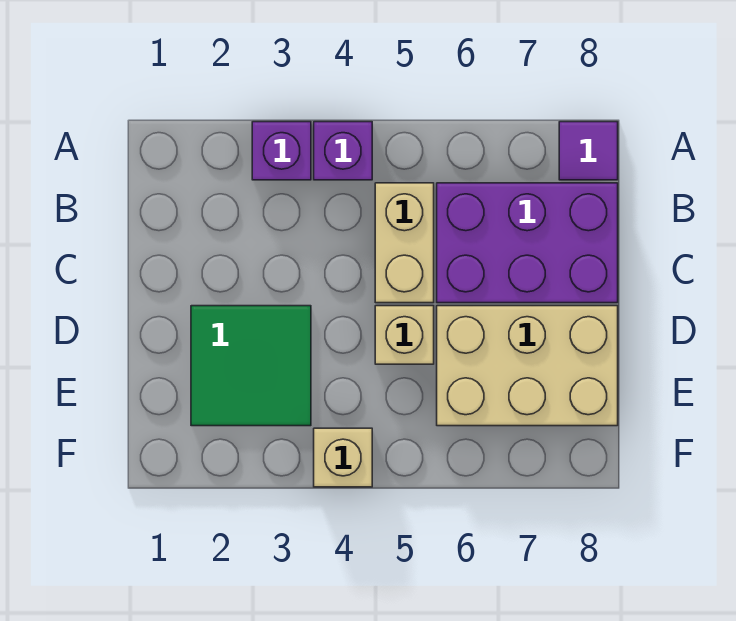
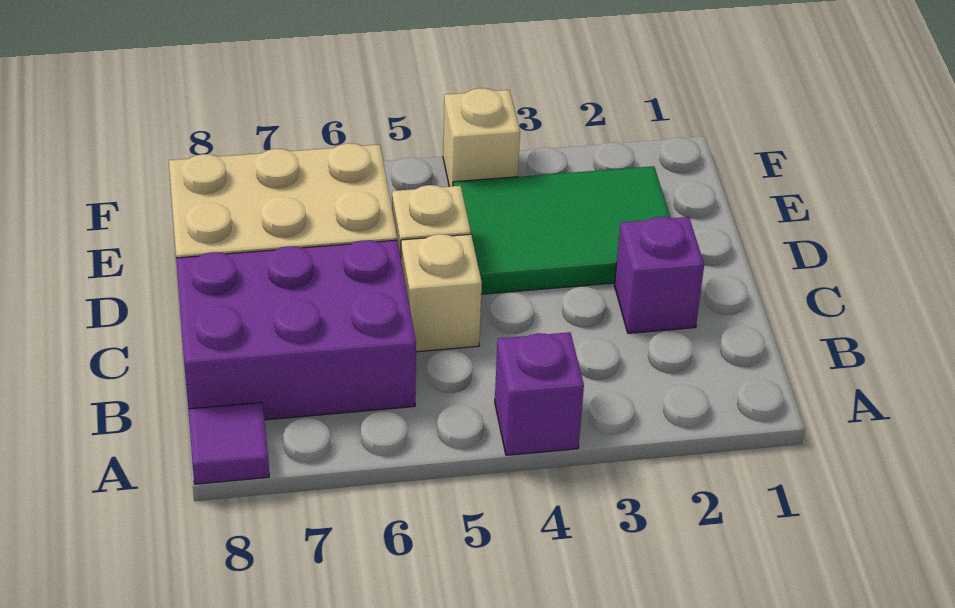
purple brick A3 level 1 -> purple brick C2 level 1
tan brick B5:C5 level 1 -> tan brick C5 level 1
green tile D2:E3 level 1 -> green tile D2:E4 level 1

